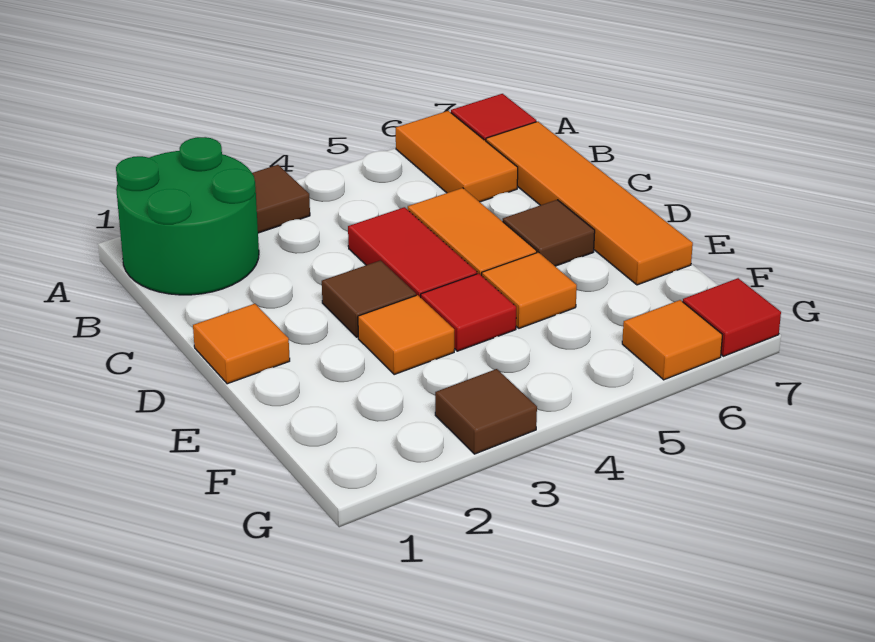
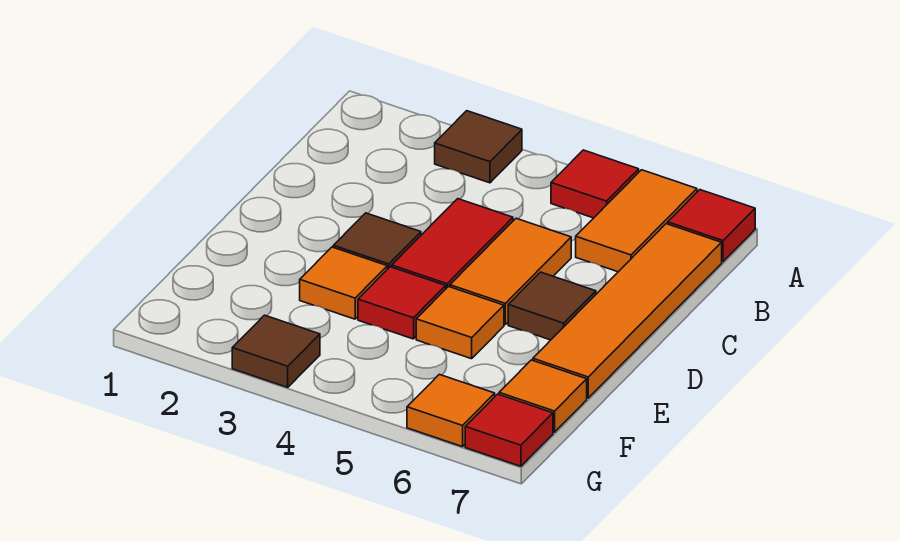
green round brick A1:B2 level 1 -> none
none -> red tile A5 level 1
orange tile D1 level 1 -> orange tile F7 level 1

